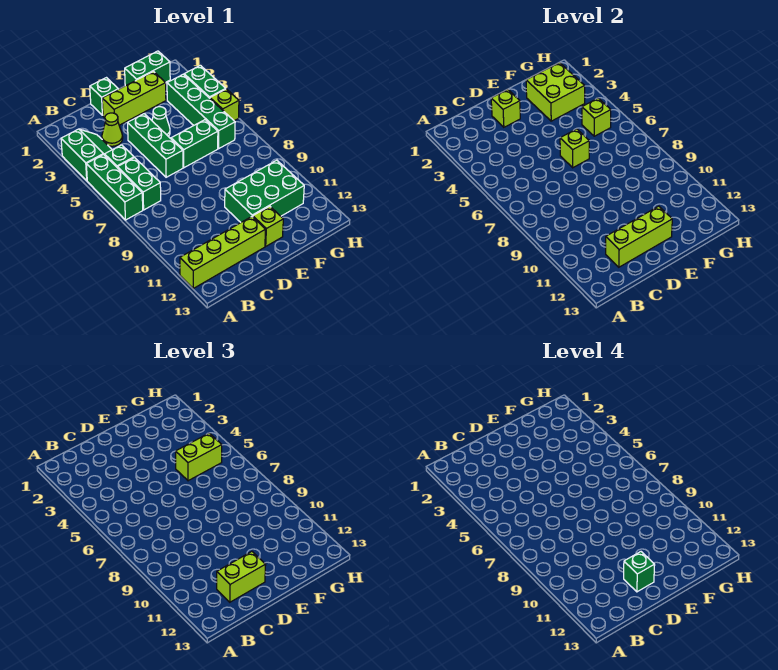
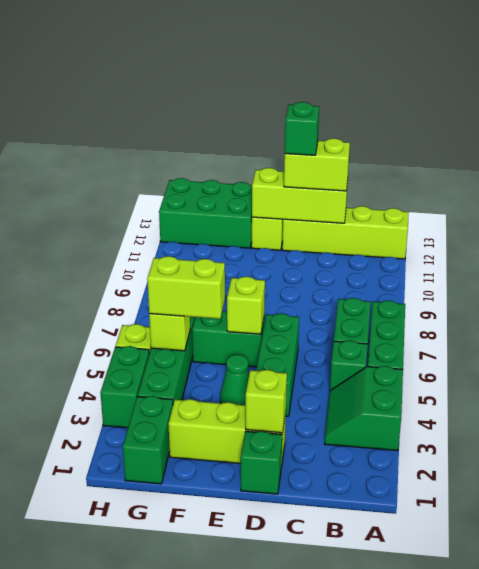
lime cone C3 level 1 -> none
green brick E10:G11 level 1 -> green brick F12:H13 level 1
green brick F1:G1 level 1 -> green brick G1:G2 level 1
lime brick F2:G3 level 2 -> none

